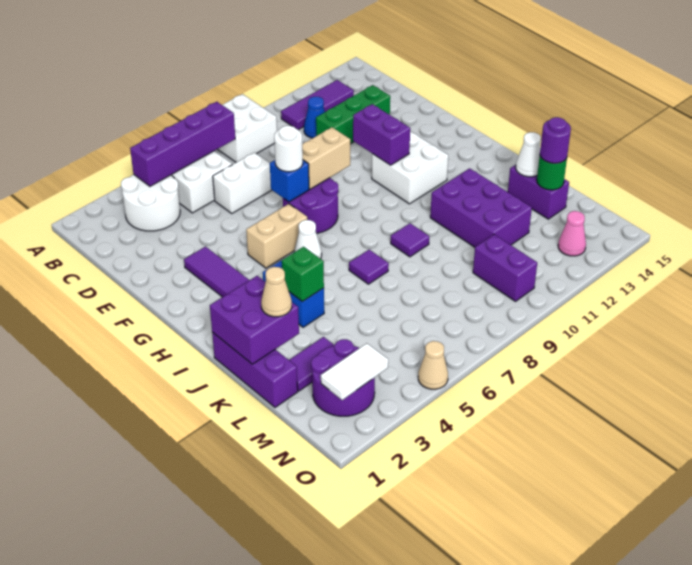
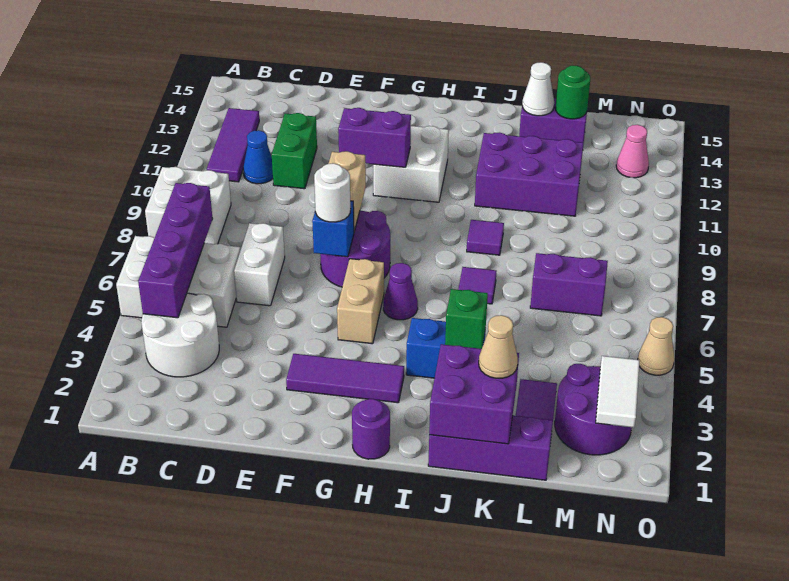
green brick D11:D13 level 1 -> green brick D11:D12 level 1
white cone H6 level 1 -> purple cone H6 level 1
purple round brick L14 level 3 -> purple round brick H1 level 1
purple brick M10:N10 level 1 -> purple brick L7:M7 level 1

